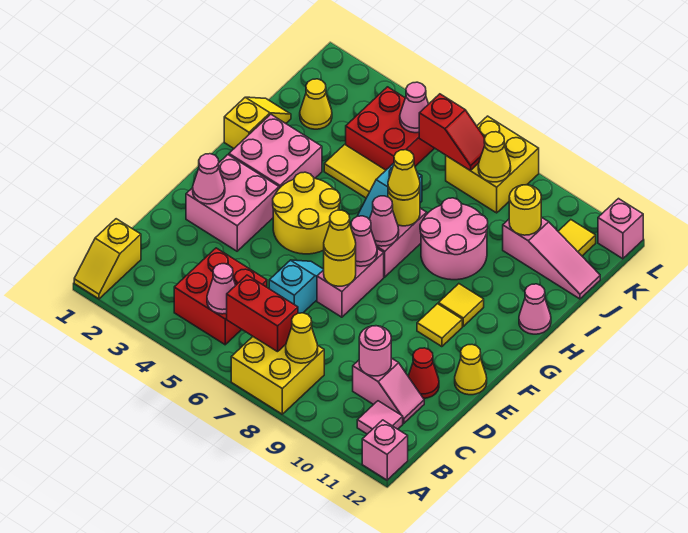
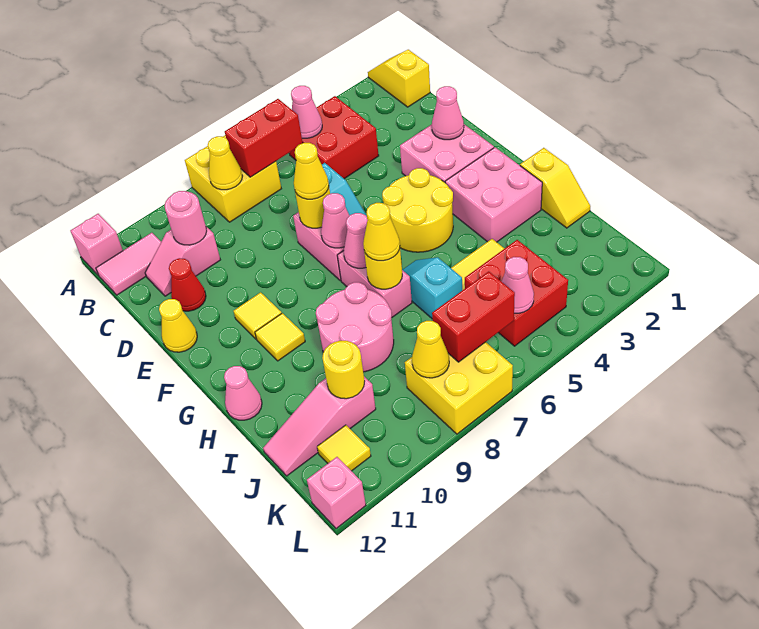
pink tile B11 level 1 -> pink tile B11:B12 level 1
yellow cone J2 level 1 -> none
red slope K6:K7 level 2 top 6 -> red brick K6:K7 level 2

